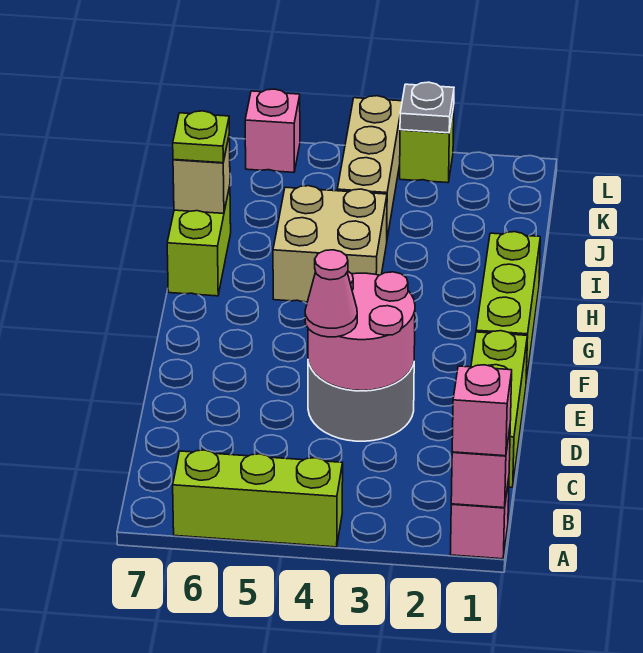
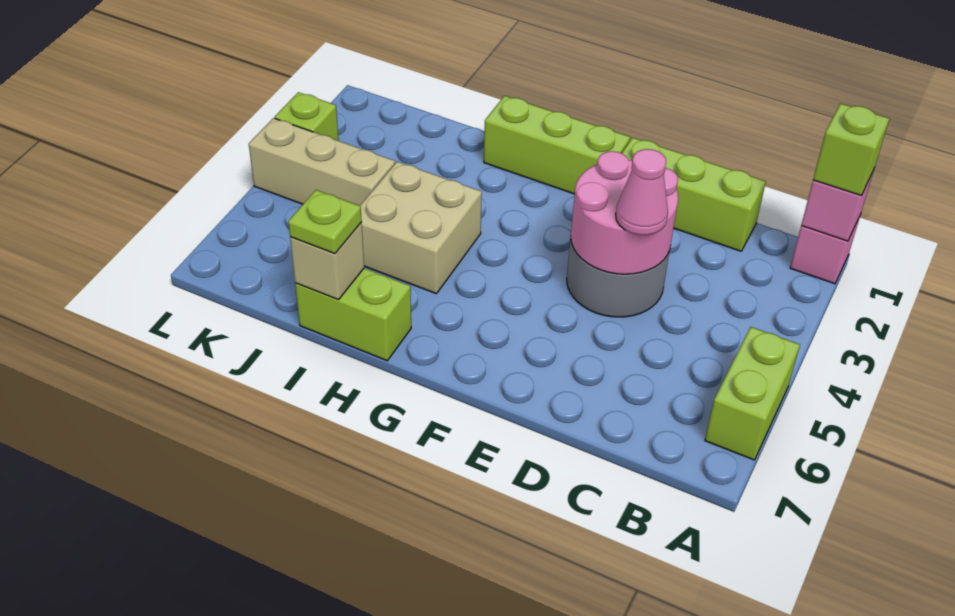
pink brick A1 level 3 -> lime brick A1 level 3
lime brick A4:A6 level 1 -> lime brick A5:A6 level 1
grey plate L3 level 2 -> none
pink brick L6 level 1 -> none

